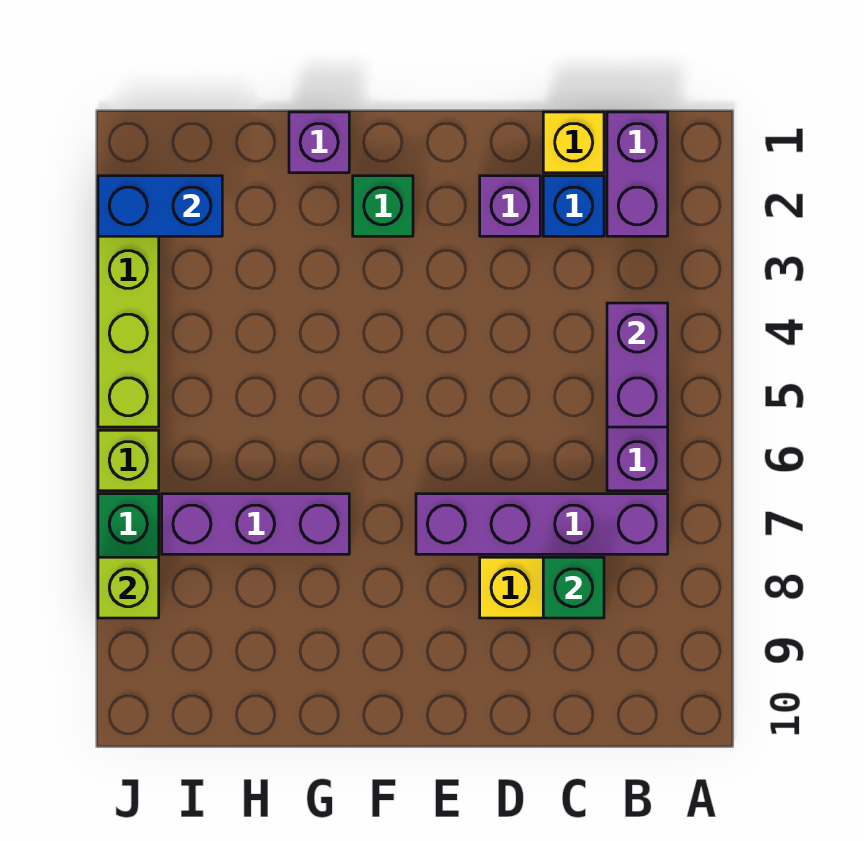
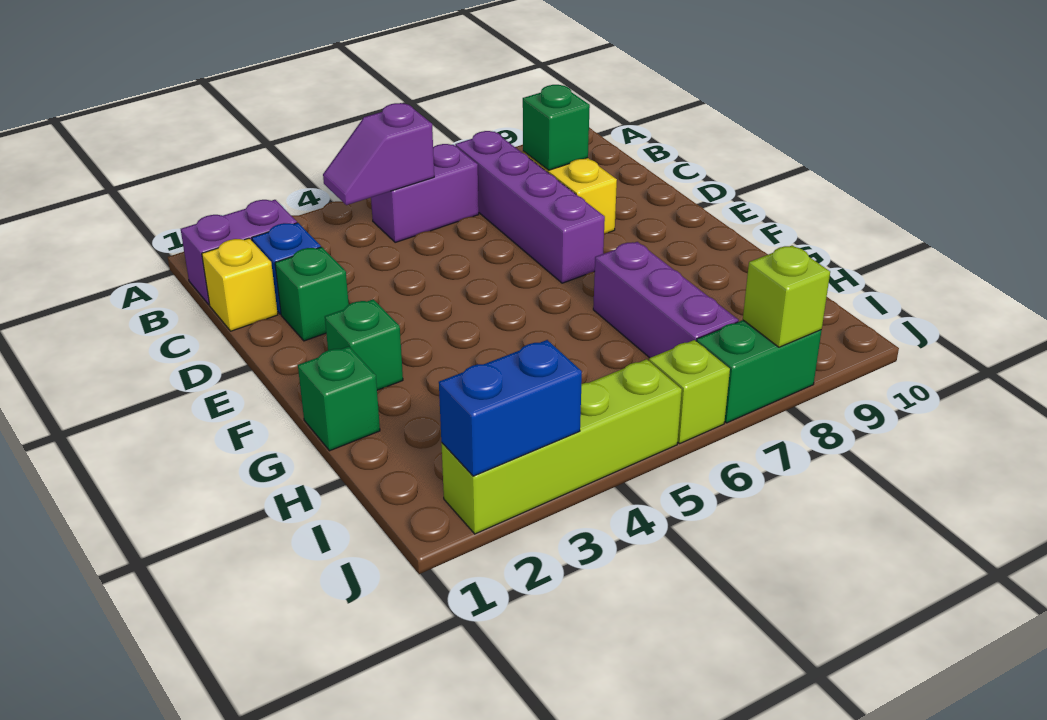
purple brick B4:B5 level 2 -> purple slope B4:B5 level 2 top 5
purple brick D2 level 1 -> green brick D2 level 1
purple brick G1 level 1 -> green brick G1 level 1
blue brick I2:J2 level 2 -> blue brick J2:J3 level 2

